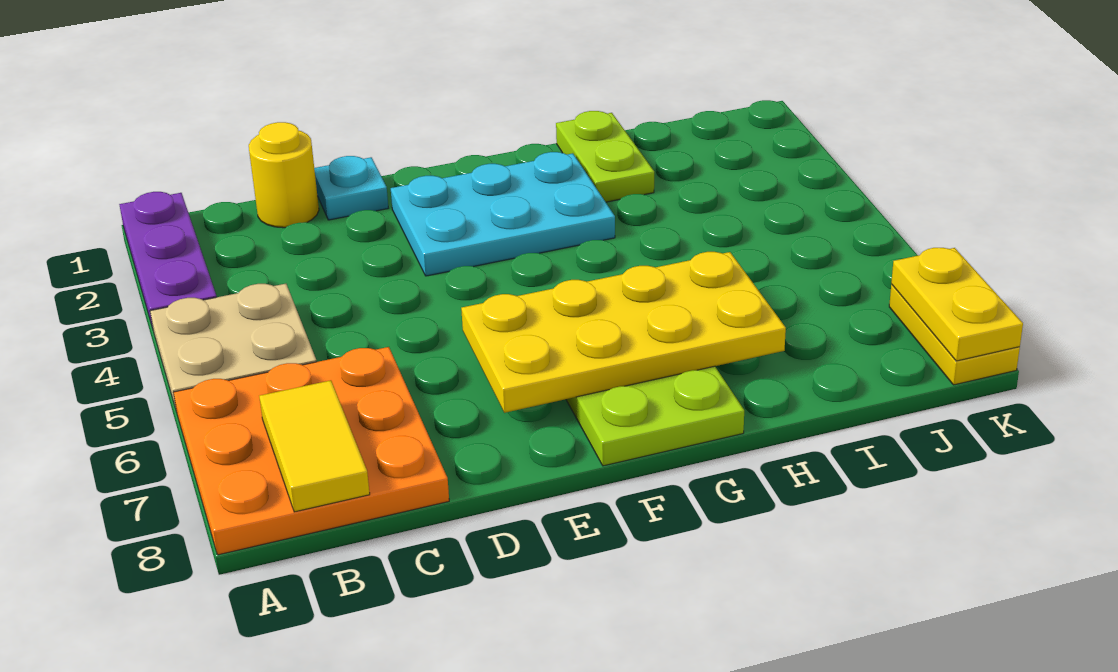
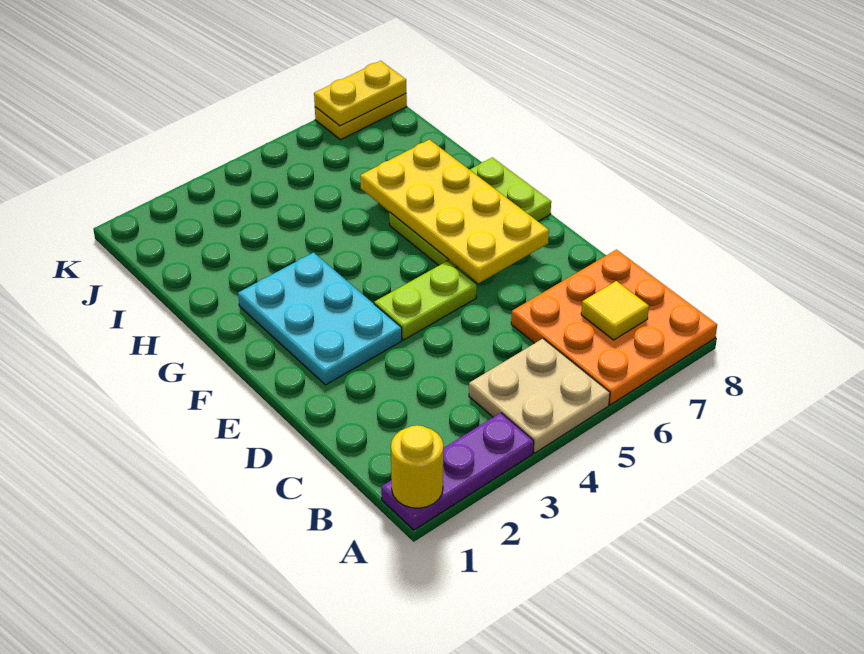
yellow tile B7:B8 level 2 -> yellow tile B7 level 2
yellow round brick C1 level 1 -> yellow round brick A1 level 2
cyan plate D1 level 1 -> none
lime plate H1:H2 level 1 -> lime plate E4:E5 level 1

